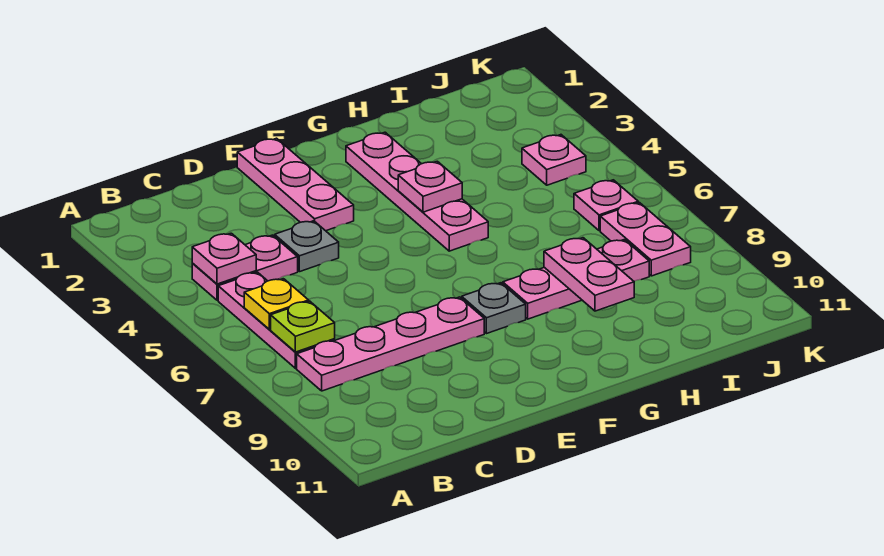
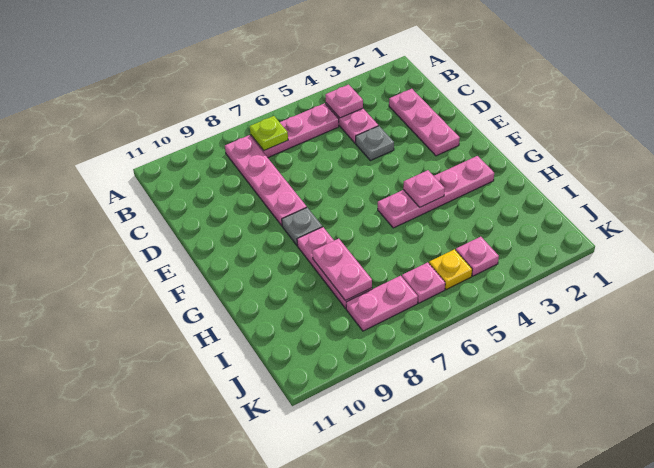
yellow plate B6 level 2 -> yellow plate J5 level 1
pink plate E1:E3 level 1 -> pink plate C2:E2 level 1
pink plate H8:H9 level 2 -> pink plate H8:I8 level 2

